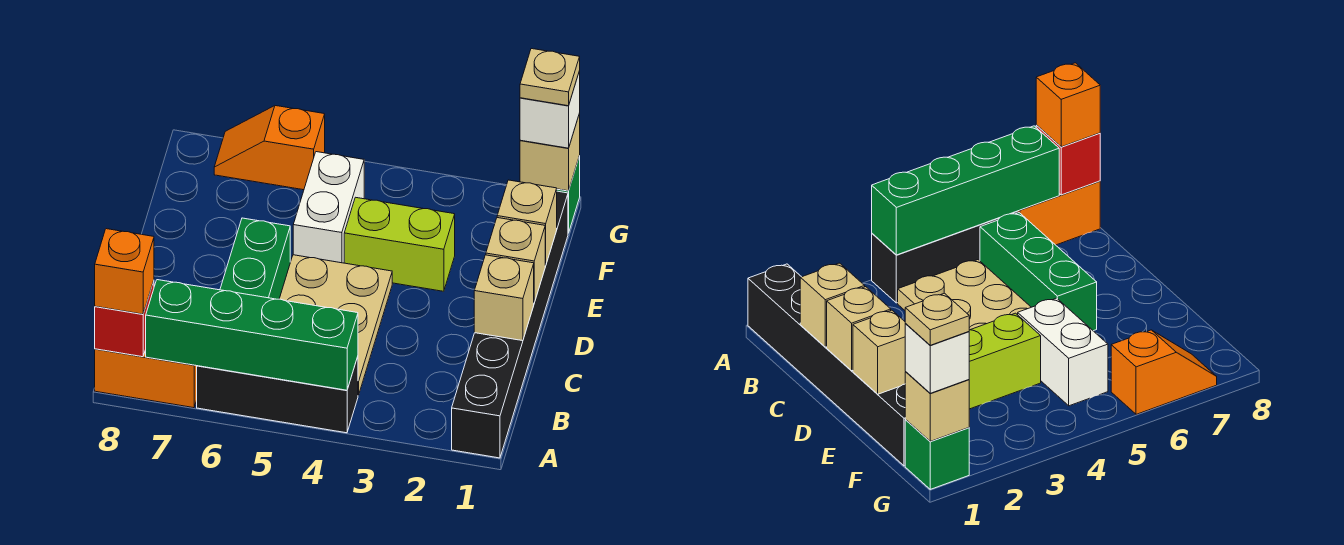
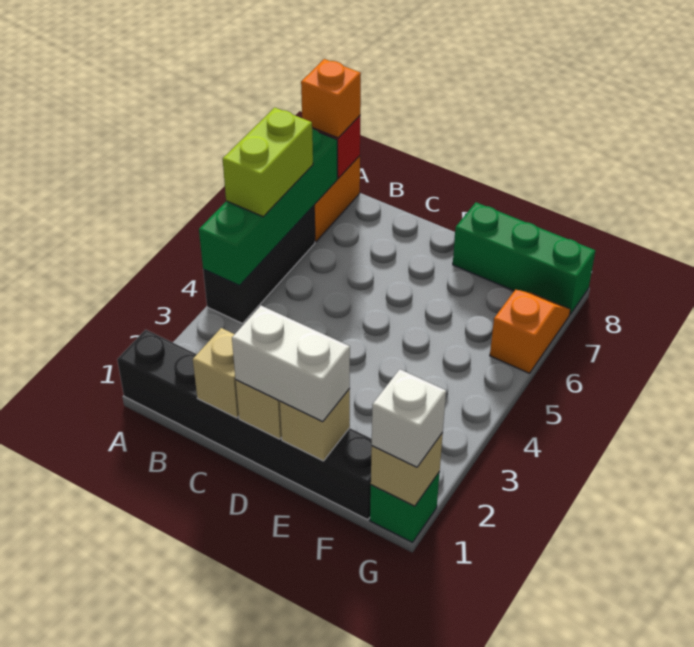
tan plate B4:D5 level 1 -> none
green brick B6:D6 level 1 -> green brick E8:G8 level 1
lime brick E3:E4 level 1 -> lime brick A5:A6 level 3
white brick E5:F5 level 1 -> white brick D1:E1 level 3
tan plate G1 level 4 -> none

